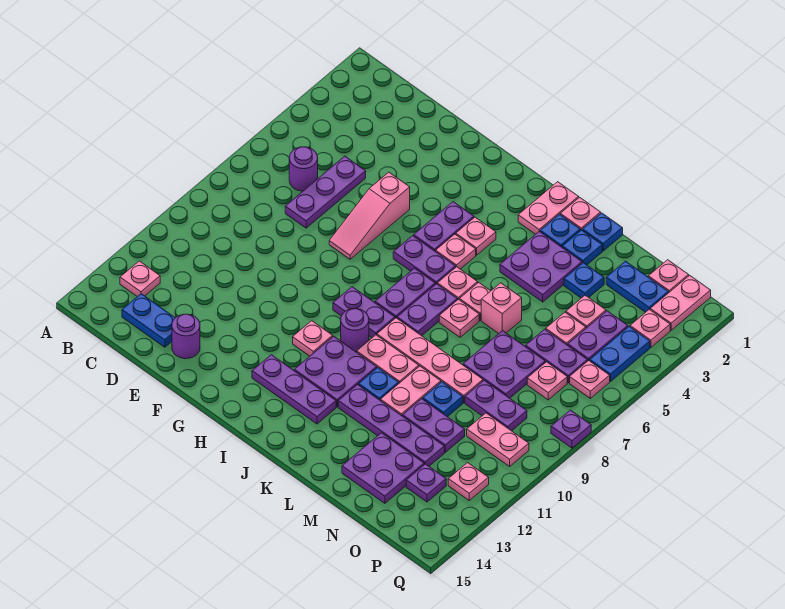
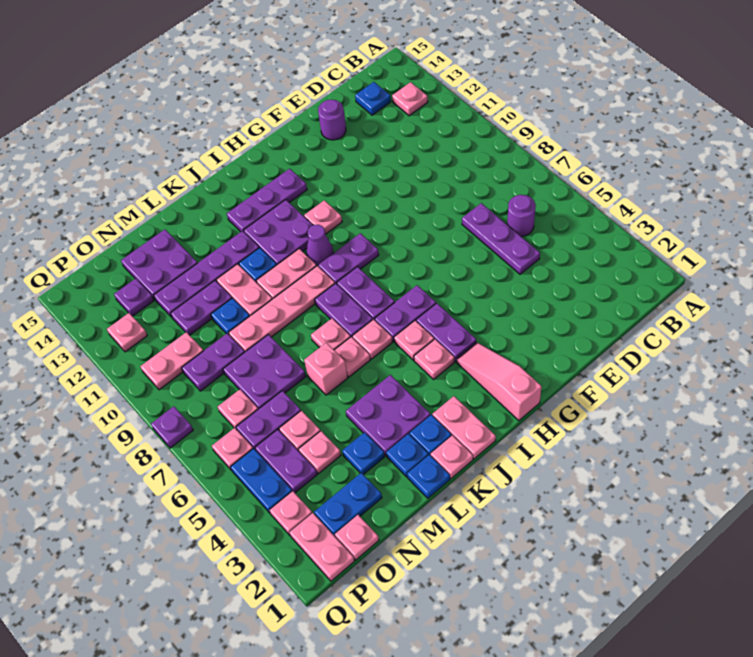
blue plate C14:D14 level 1 -> blue plate C14 level 1
pink slope F5:F7 level 1 top 5 -> pink slope H1:H3 level 1 top 1
purple round brick I10 level 1 -> purple cone I10 level 1

